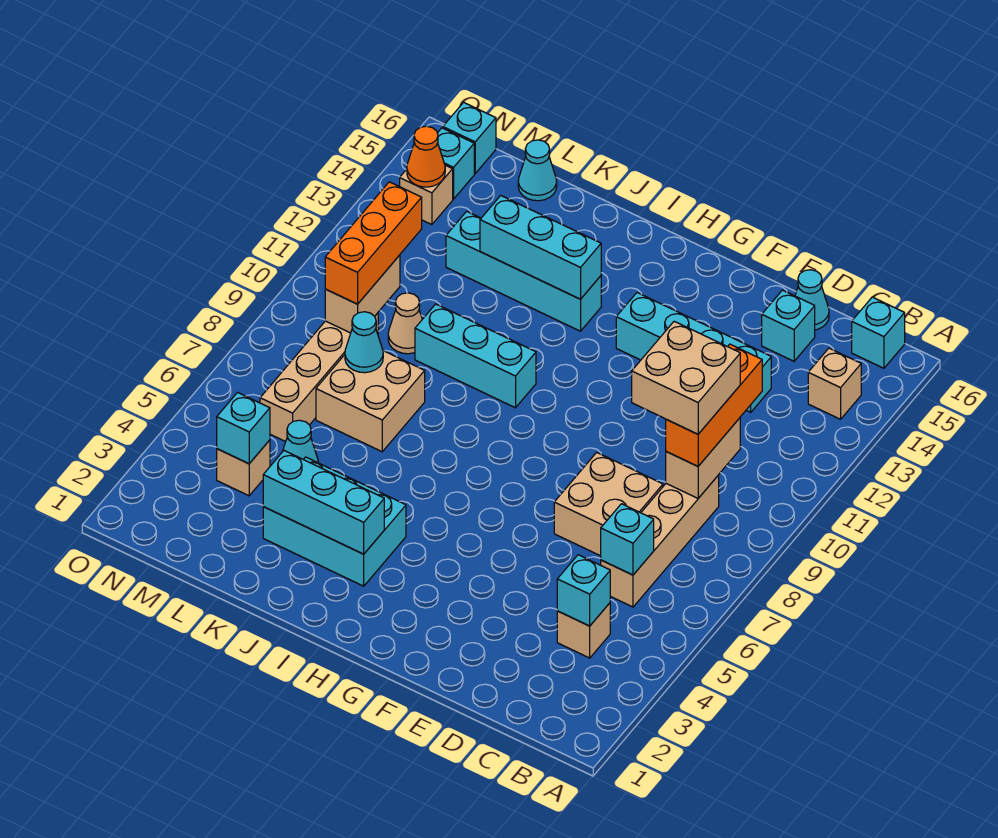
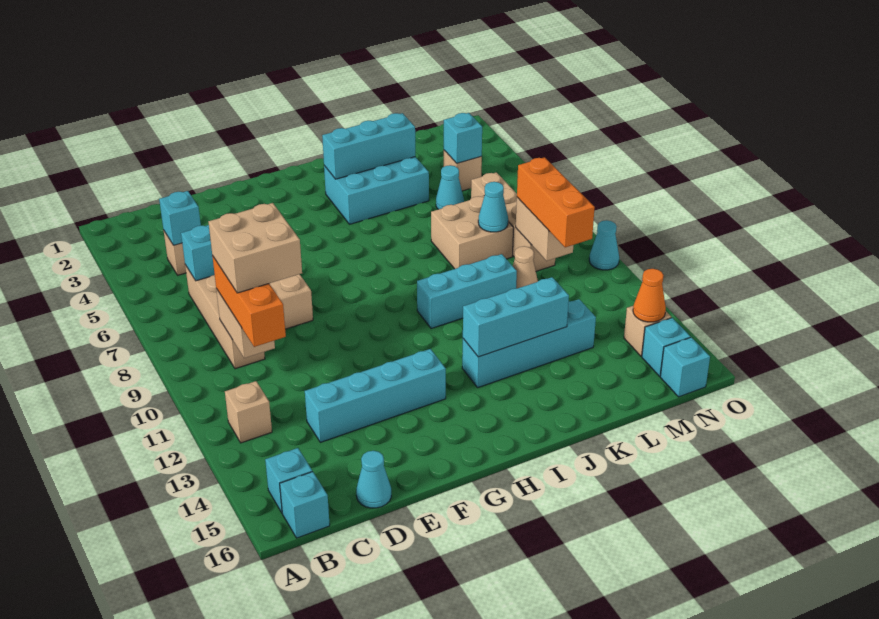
tan brick B14 level 1 -> tan brick B12 level 1
cyan brick D15 level 1 -> cyan brick B15 level 1
cyan cone L16 level 1 -> cyan cone O10 level 1

